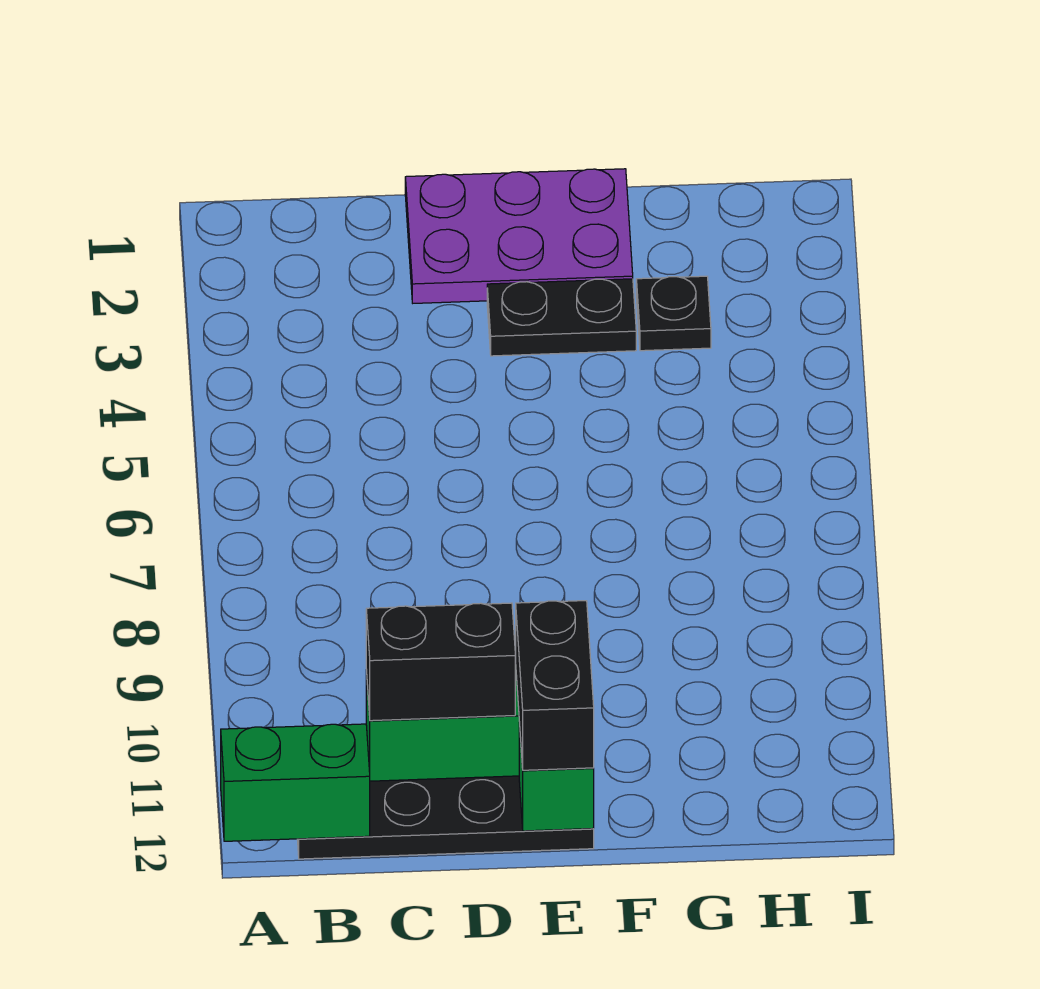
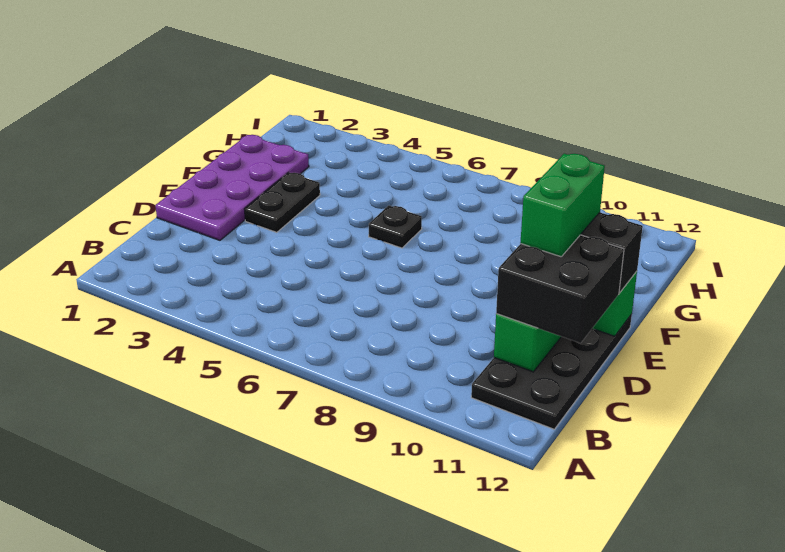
green brick A12:B12 level 2 -> green brick D11:E11 level 4
black brick C11:D11 level 3 -> black brick C11:D12 level 3
purple plate D1:F2 level 1 -> purple plate D1:G2 level 1
black plate G3 level 1 -> black plate F6 level 1

